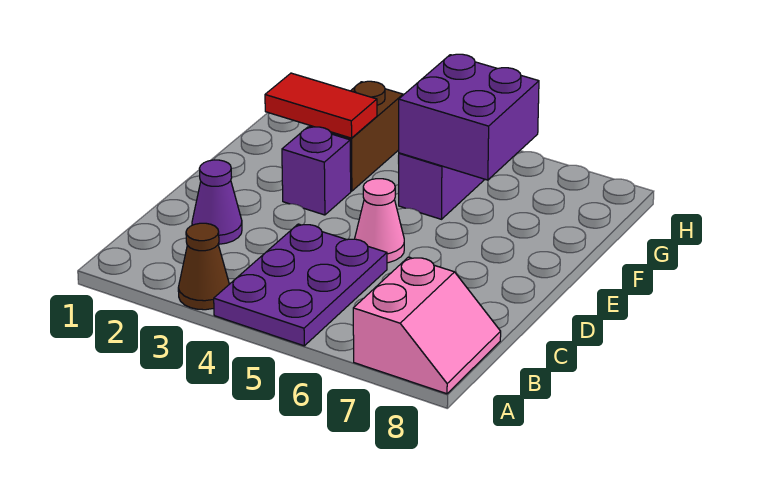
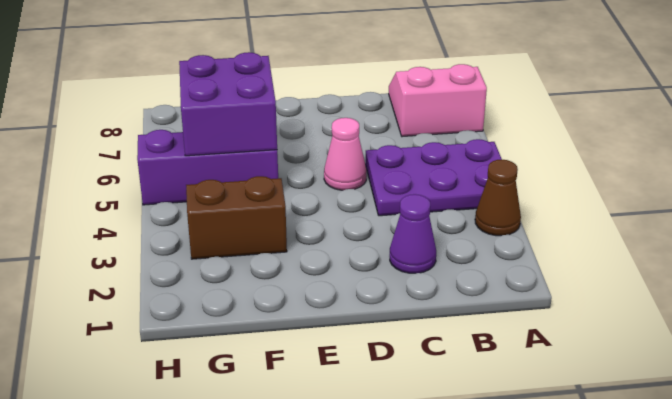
purple brick E3 level 1 -> none
red tile F2:F3 level 2 -> none

